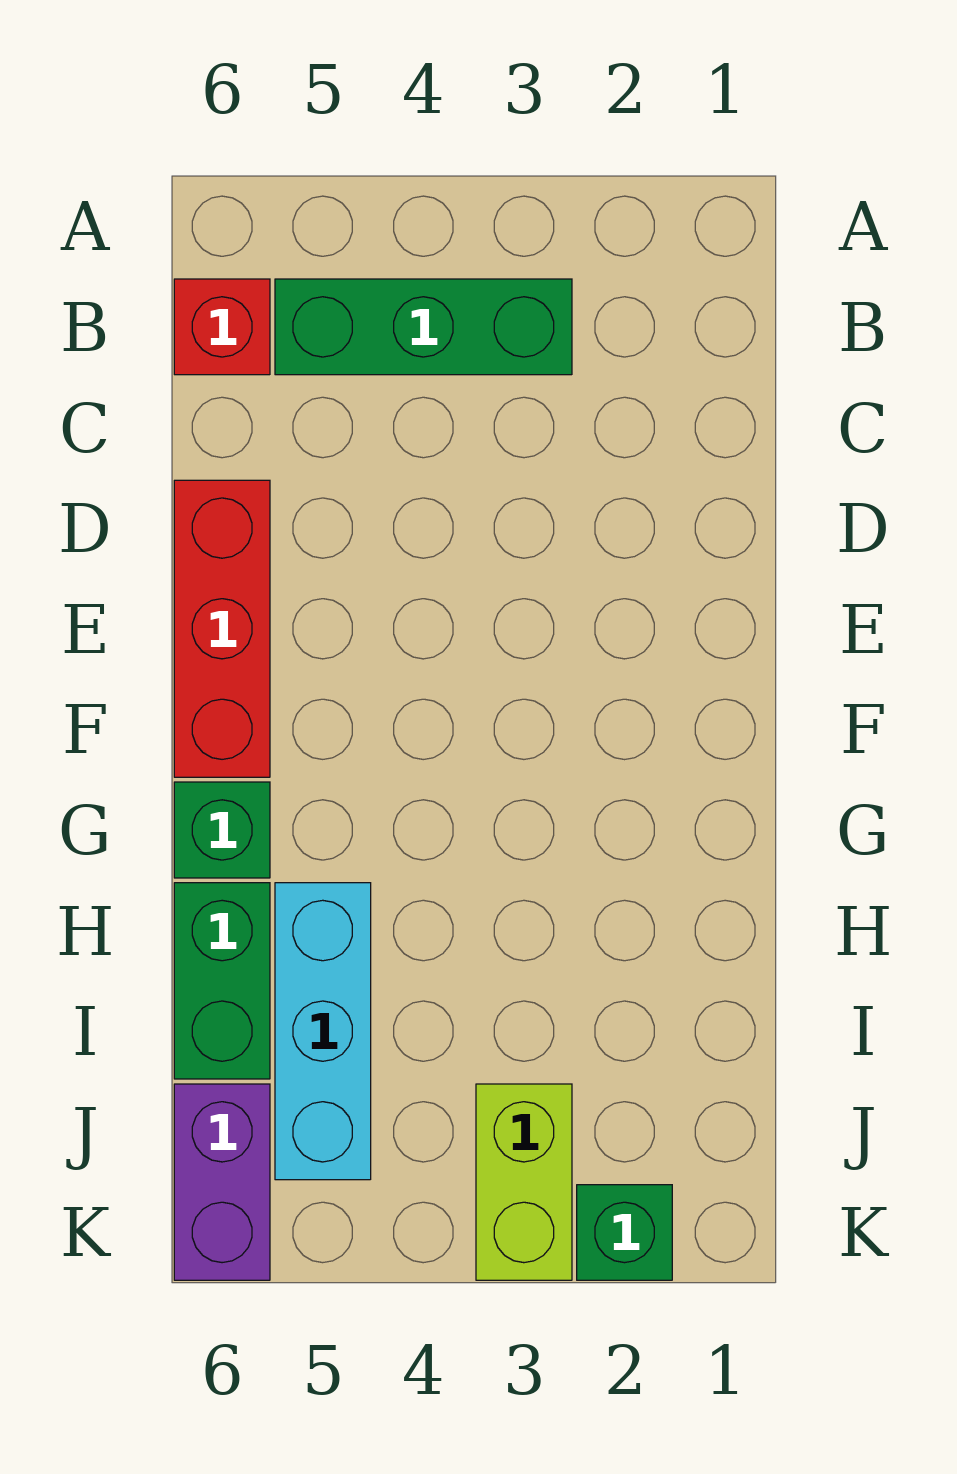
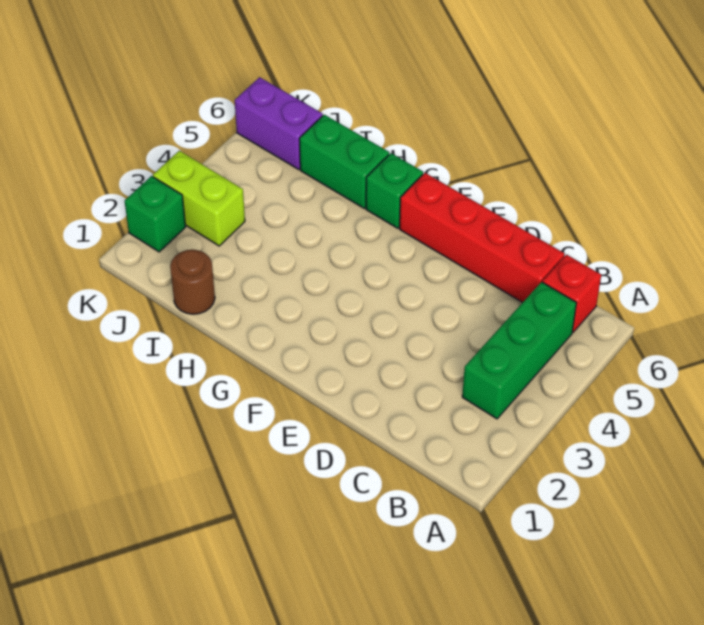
red brick D6:F6 level 1 -> red brick C6:F6 level 1
cyan brick H5:J5 level 1 -> none
none -> brown round brick I1 level 1

